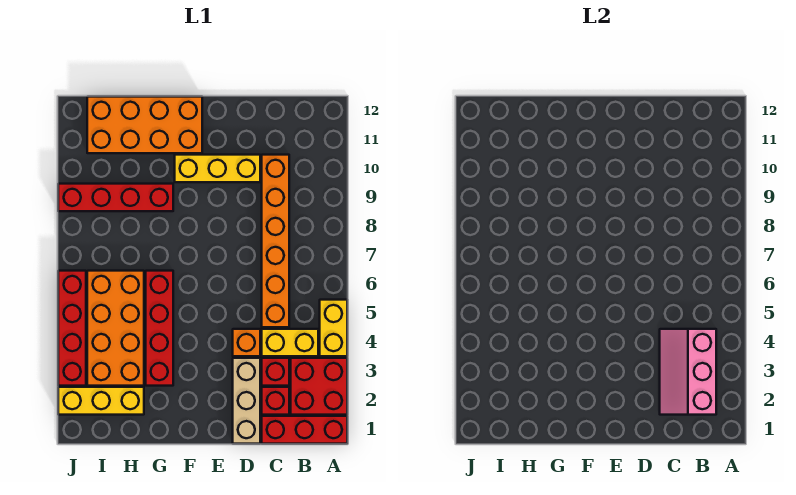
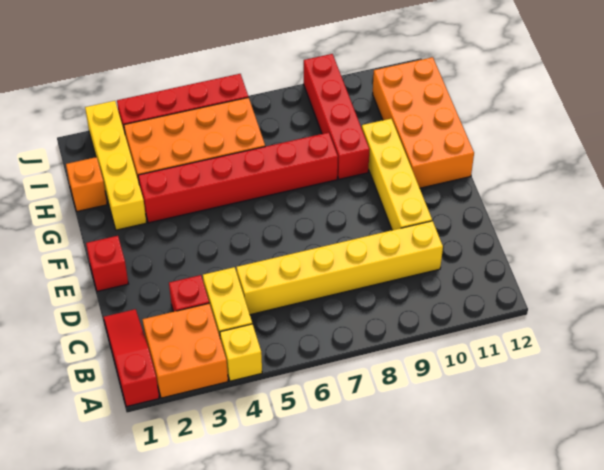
red brick A1:C1 level 1 -> red slope A1:C1 level 1 top A
red brick A2:B3 level 1 -> orange brick A2:B3 level 1
yellow brick A4:A5 level 1 -> yellow brick A4 level 1
pink slope B2:C4 level 2 top B -> none
red brick C2 level 1 -> red brick E1 level 1
orange brick C5:C10 level 1 -> yellow brick C5:C10 level 1
tan brick D1:D3 level 1 -> none
orange brick D4 level 1 -> orange brick H1 level 1
yellow brick D10:F10 level 1 -> yellow brick D10:G10 level 1
red brick G3:G6 level 1 -> red brick G3:G8 level 1
yellow brick H2:J2 level 1 -> yellow brick G2:J2 level 1

